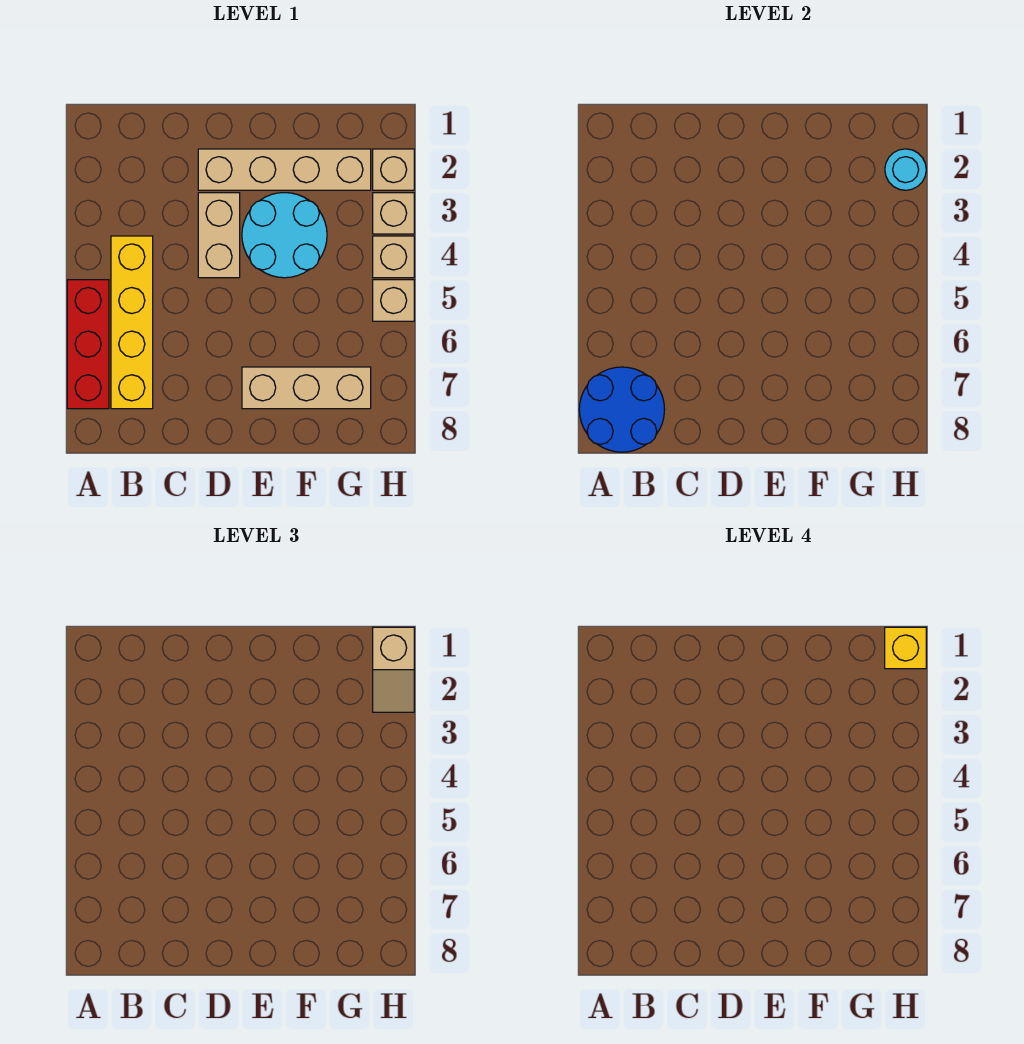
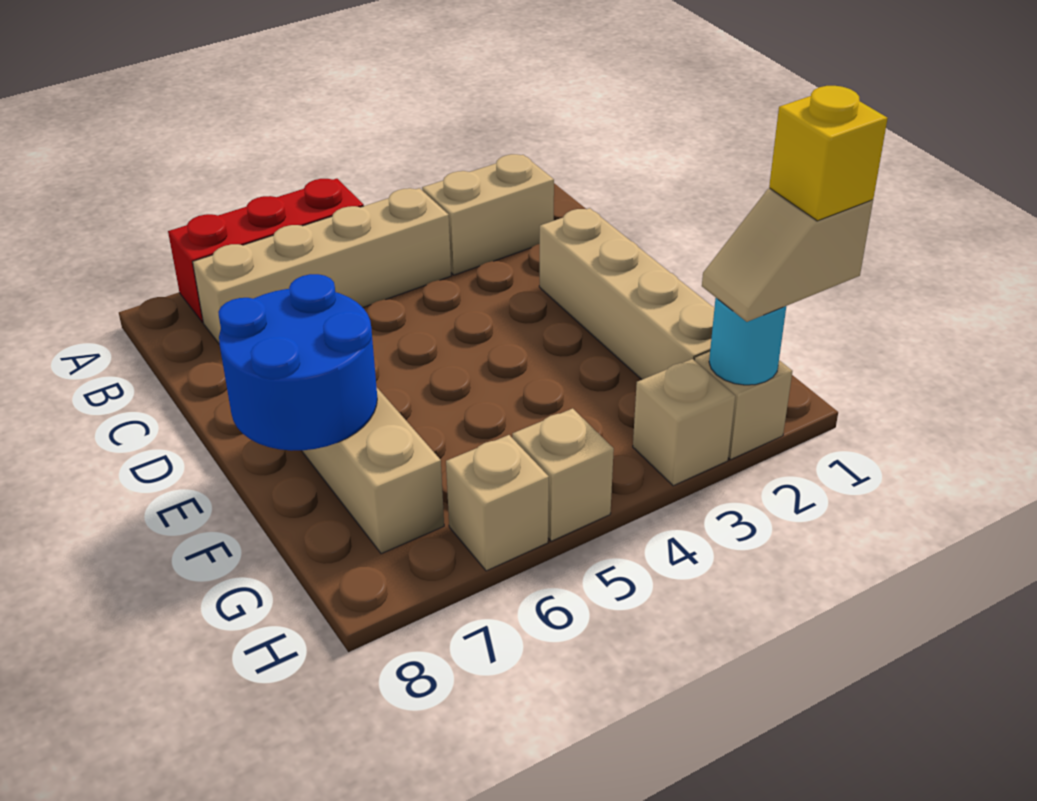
blue round brick A7:B8 level 2 -> blue round brick E7:F8 level 2
yellow brick B4:B7 level 1 -> tan brick B4:B7 level 1
tan brick D3:D4 level 1 -> tan brick B2:B3 level 1
cyan round brick E3:F4 level 1 -> none
tan brick H4 level 1 -> tan brick H6 level 1

